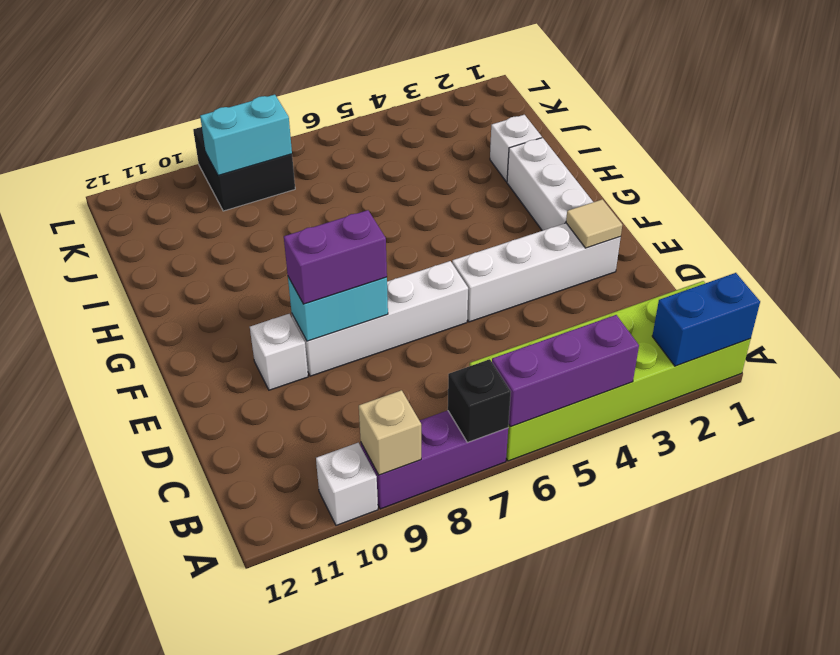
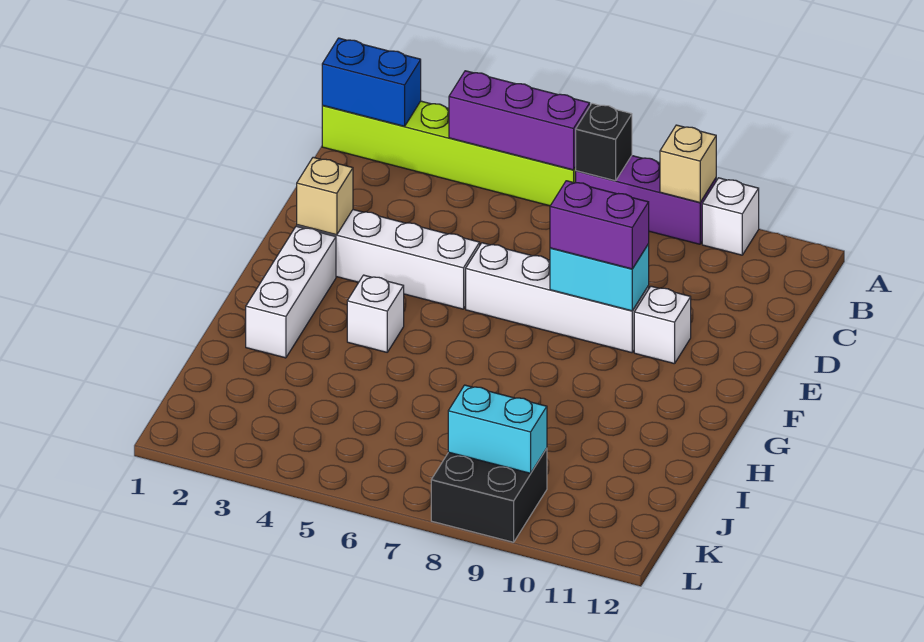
lime brick A1:B6 level 1 -> lime brick A1:A6 level 1
tan tile E2 level 2 -> tan brick E2 level 2
white brick I2 level 1 -> white brick G4 level 1

